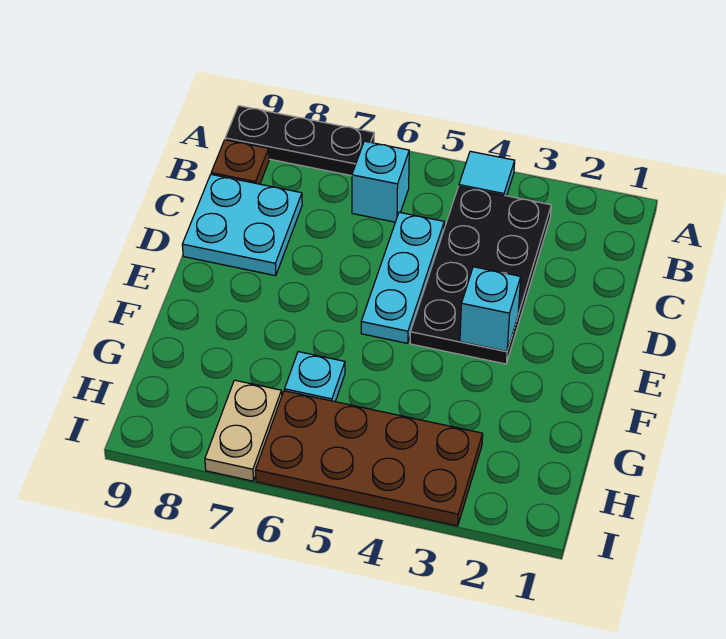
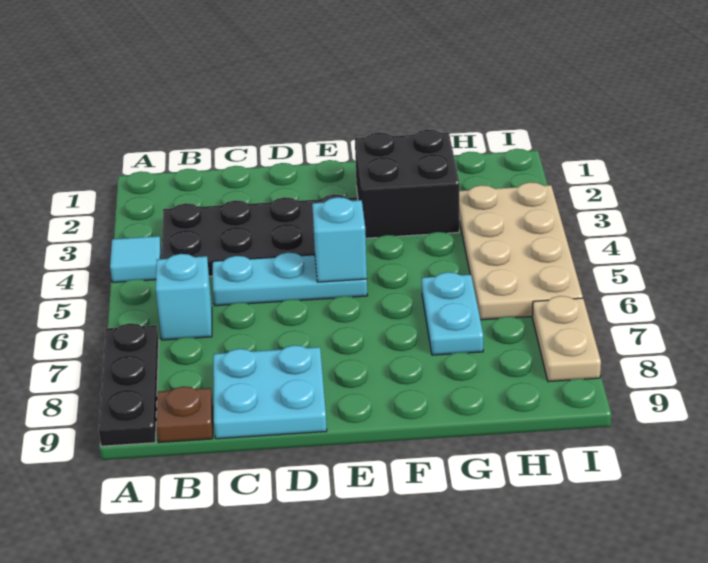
cyan brick E3 level 2 -> cyan brick E5 level 2
none -> black brick F2:G3 level 1
cyan plate G6 level 1 -> cyan plate G6:G7 level 1
brown plate H3:I6 level 1 -> tan plate H3:I6 level 1
tan plate H7:I7 level 1 -> tan plate I7:I8 level 1

